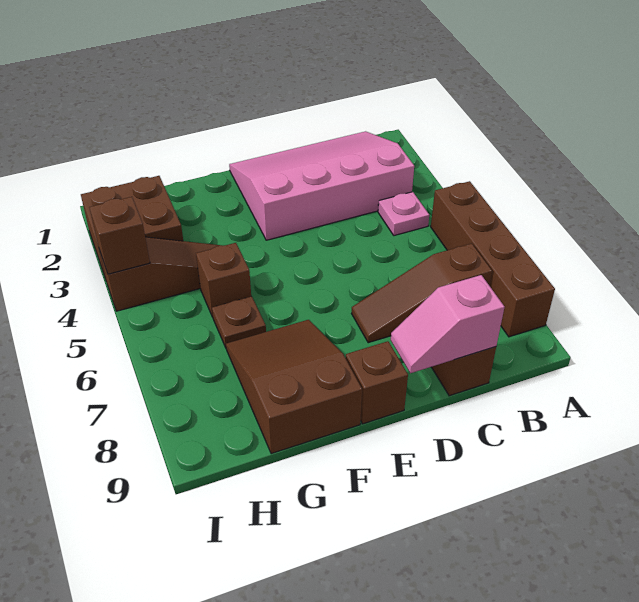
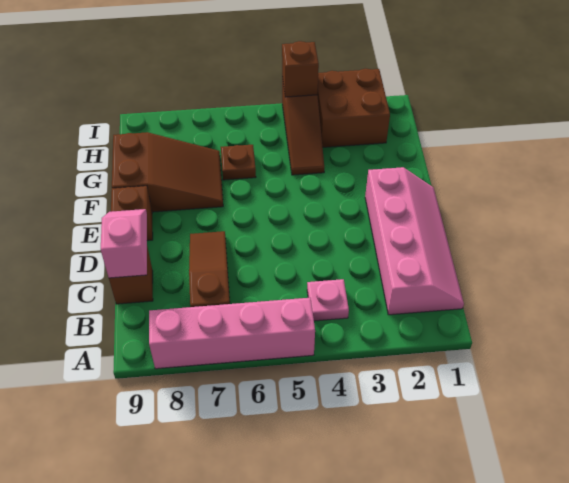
brown brick A5:A8 level 1 -> pink brick A5:A8 level 1
pink slope B1:E3 level 1 top 3 -> pink slope B1:E2 level 1 top 2
brown brick G5 level 1 -> none

